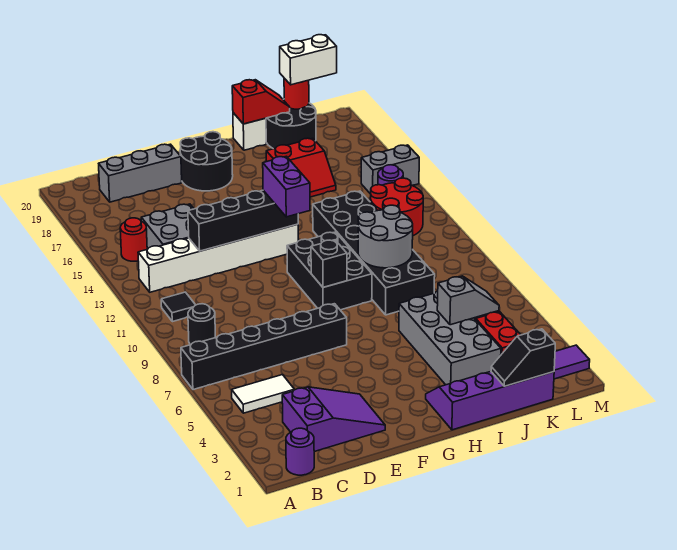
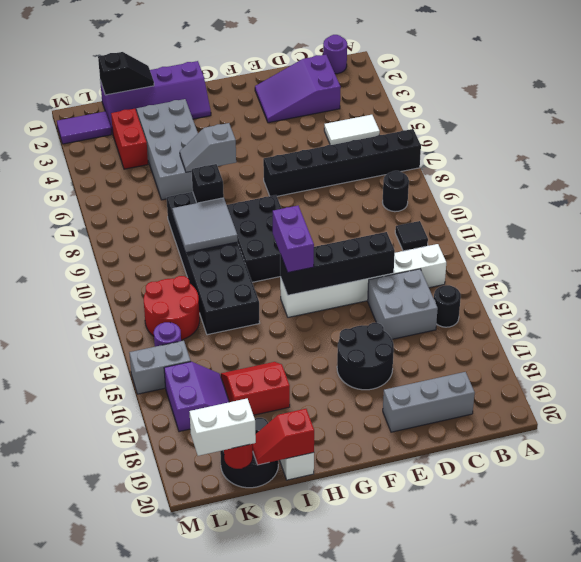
red round brick B15 level 1 -> black round brick B15 level 1
black round brick F18:G19 level 1 -> black round brick E16:F17 level 1
black brick G9 level 2 -> black brick I8 level 2
grey round brick I9:J10 level 2 -> grey tile I9:J10 level 2
grey slope J5:K5 level 2 top J -> grey slope H6:I6 level 2 top H
none -> purple slope K16:L17 level 1 top L

